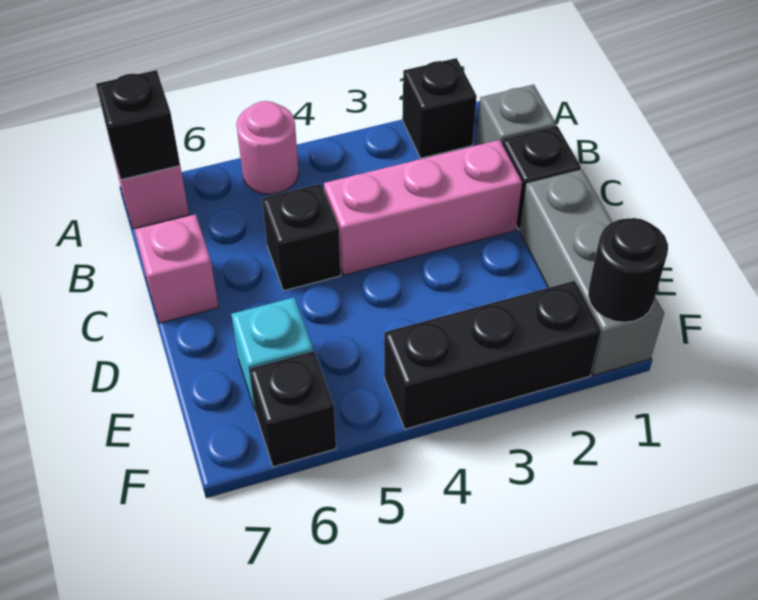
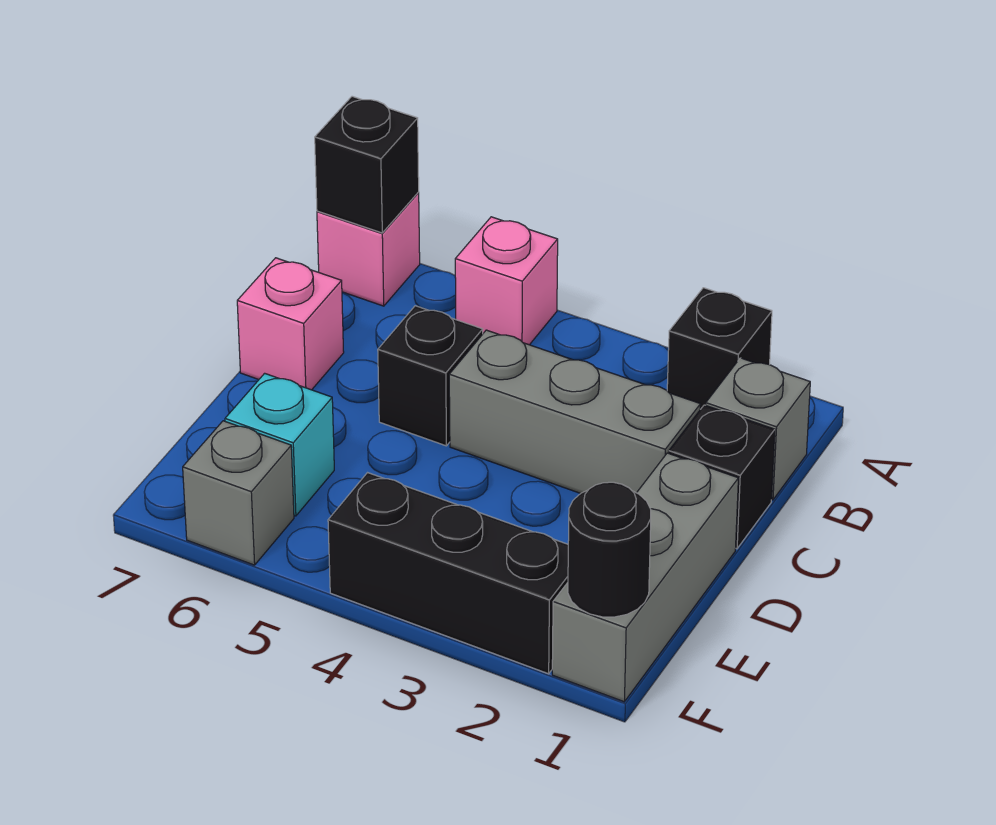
pink round brick A5 level 1 -> pink brick A5 level 1
pink brick C2:C4 level 1 -> grey brick C2:C4 level 1
black brick F6 level 1 -> grey brick F6 level 1

